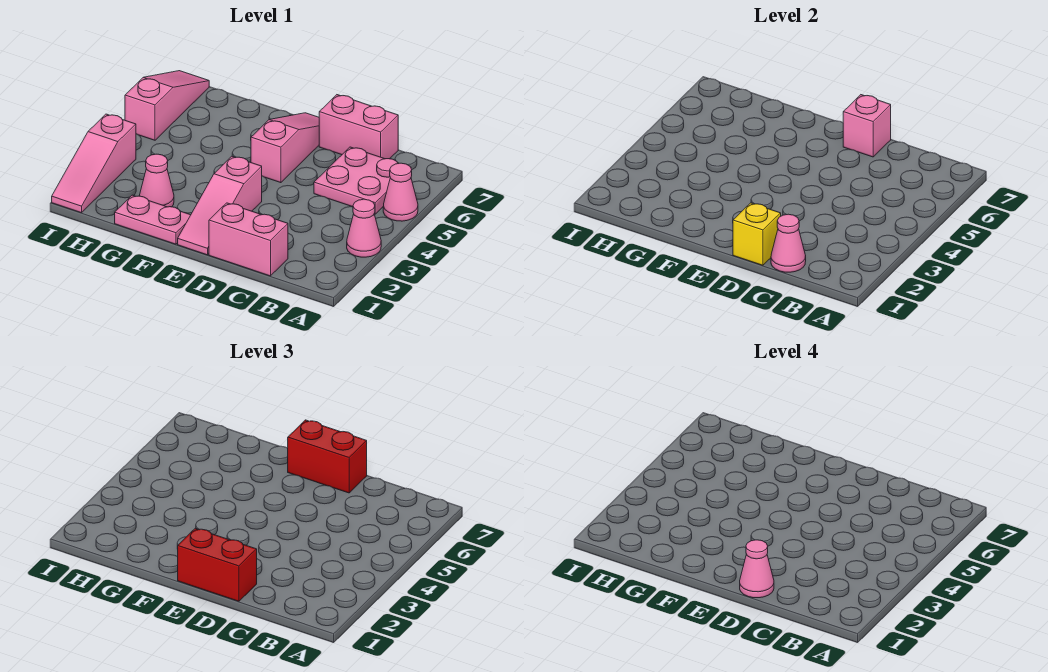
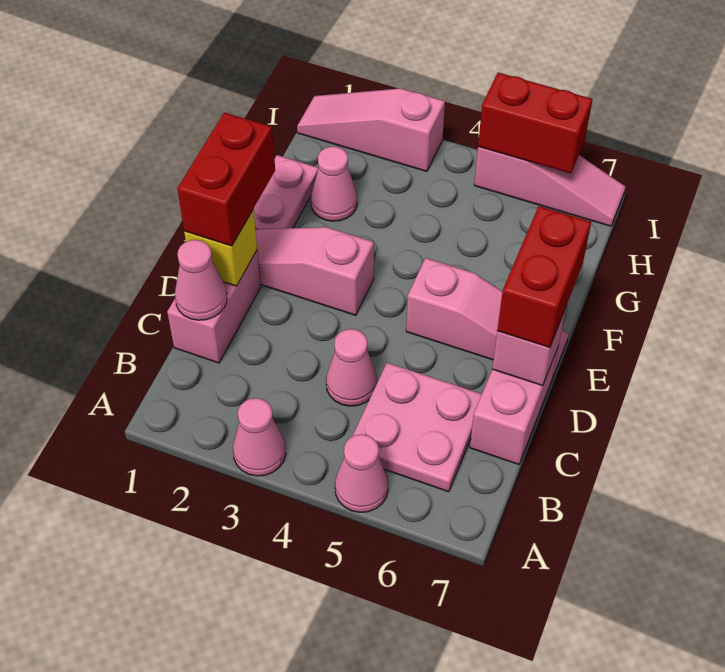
pink cone D1 level 4 -> pink cone C4 level 1
none -> red brick I5:I6 level 2

